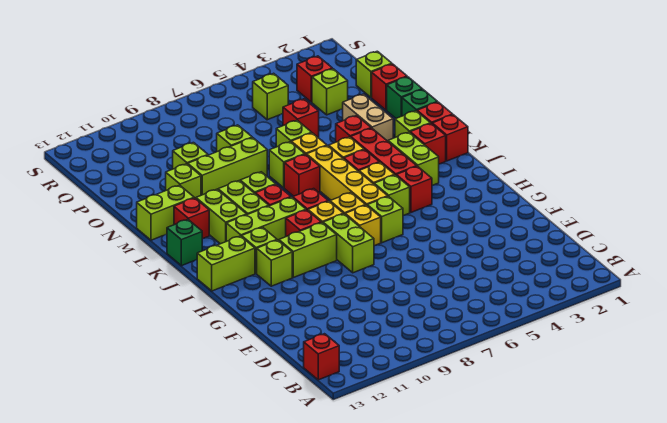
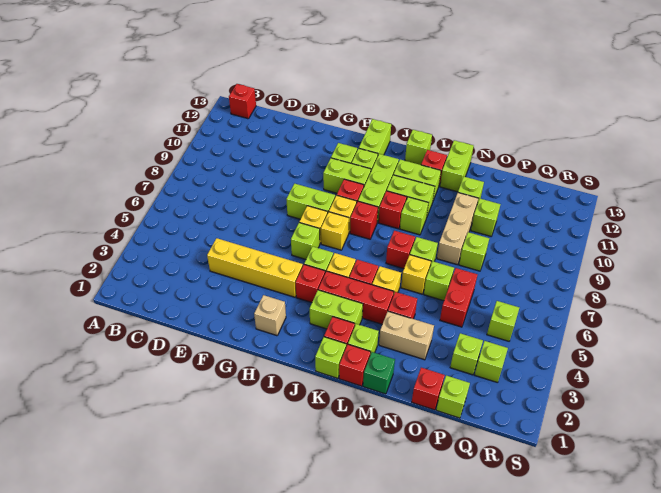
none -> tan brick H2 level 1
lime brick H9:H10 level 1 -> lime brick H10:I10 level 1
yellow brick I6:L6 level 1 -> yellow brick E4:H4 level 1
red brick K1 level 1 -> lime brick K1 level 1
green brick K13 level 1 -> lime brick K13 level 1
green brick N1 level 1 -> none
lime brick N8:N10 level 1 -> tan brick N8:N10 level 1
red brick O5 level 1 -> red brick O5:O6 level 1
red brick Q3 level 1 -> lime brick Q3 level 1

